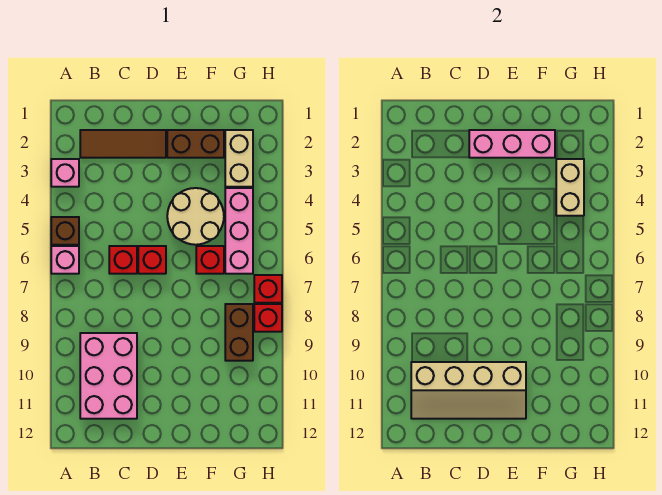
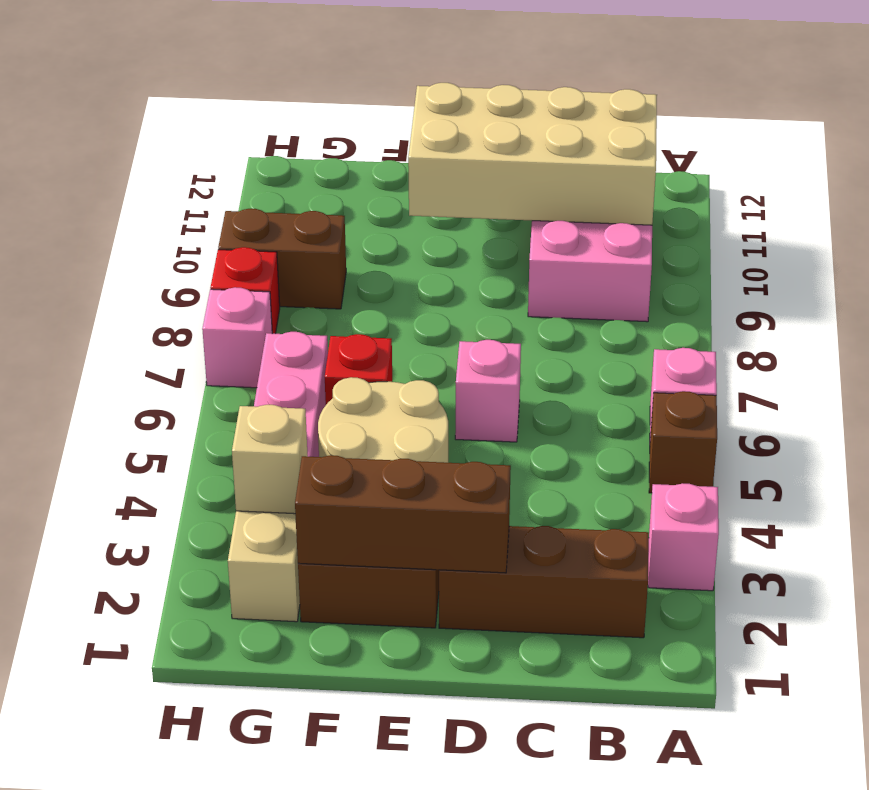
brown tile B2:D2 level 1 -> brown brick B2:D2 level 1
tan slope B10:E11 level 2 top 10 -> tan brick B10:E11 level 2
red brick C6 level 1 -> none
pink brick D2:F2 level 2 -> brown brick D2:F2 level 2
red brick D6 level 1 -> pink brick D6 level 1
tan brick G3:G4 level 2 -> tan brick G3 level 2
brown brick G8:G9 level 1 -> brown brick G9:H9 level 1
red brick H7 level 1 -> pink brick H7 level 1

